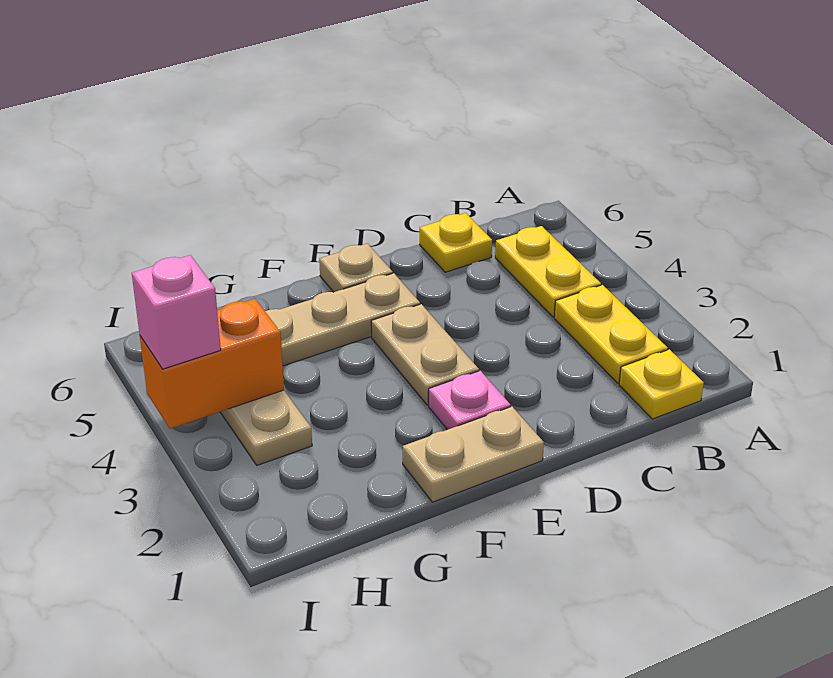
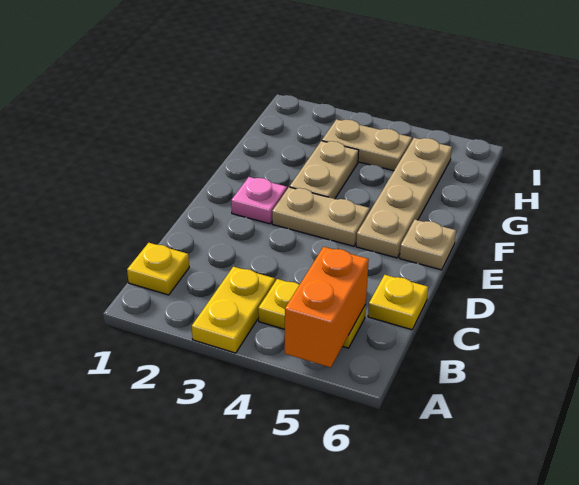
yellow plate B2:B3 level 1 -> yellow plate A3:B3 level 1
tan plate E1:F1 level 1 -> tan plate F3:G3 level 1
orange brick H4:I4 level 2 -> orange brick A5:B5 level 2
pink brick I4 level 3 -> none

